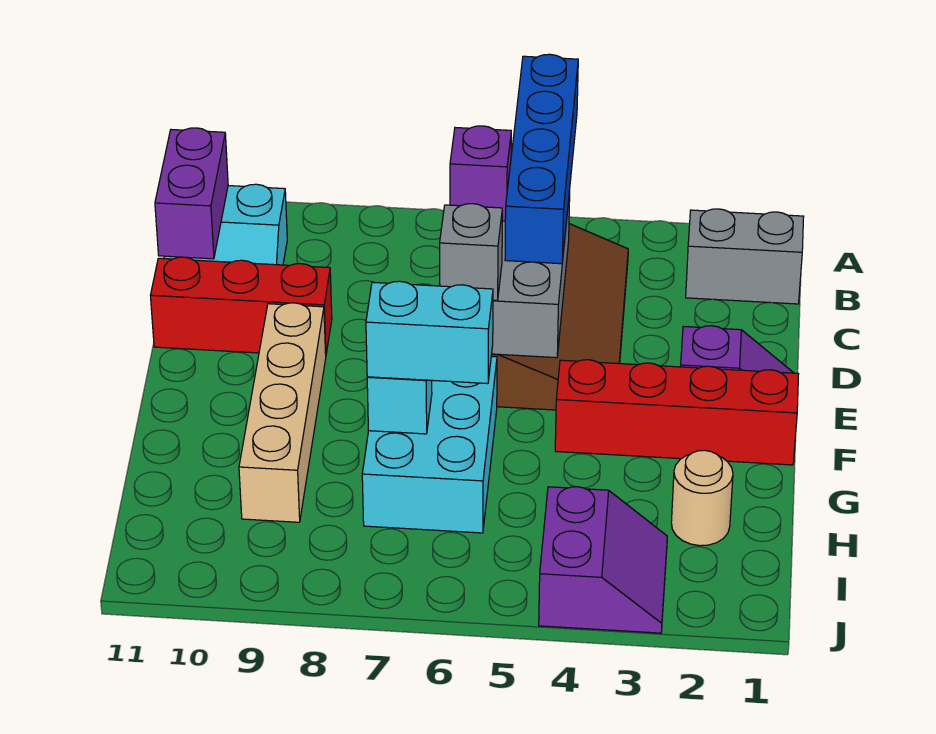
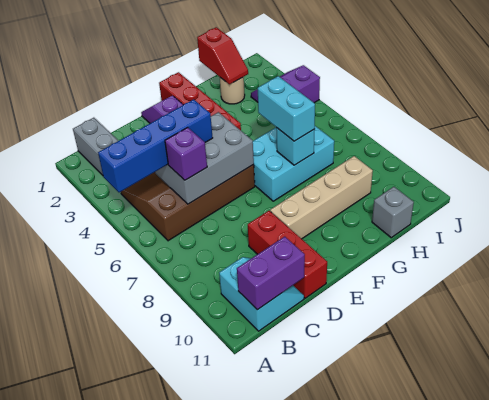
grey brick E6 level 3 -> grey brick H11 level 1
none -> red slope H1:H2 level 2 top 1

